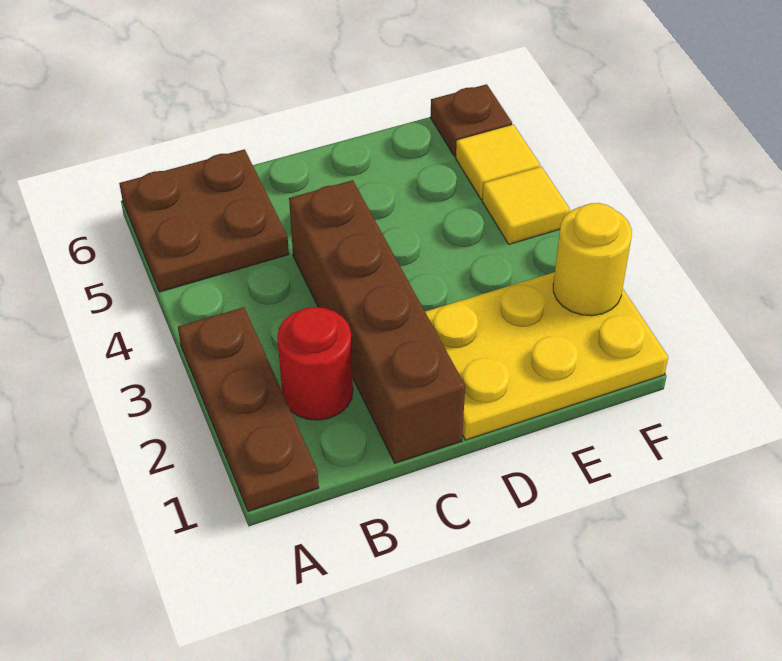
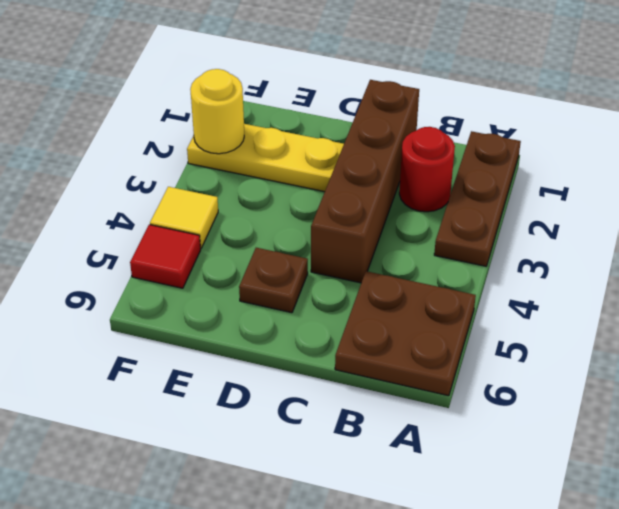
yellow plate D1:F2 level 1 -> yellow plate D2:F2 level 1
yellow tile F5 level 1 -> red tile F5 level 1
brown plate F6 level 1 -> brown plate D5 level 1

